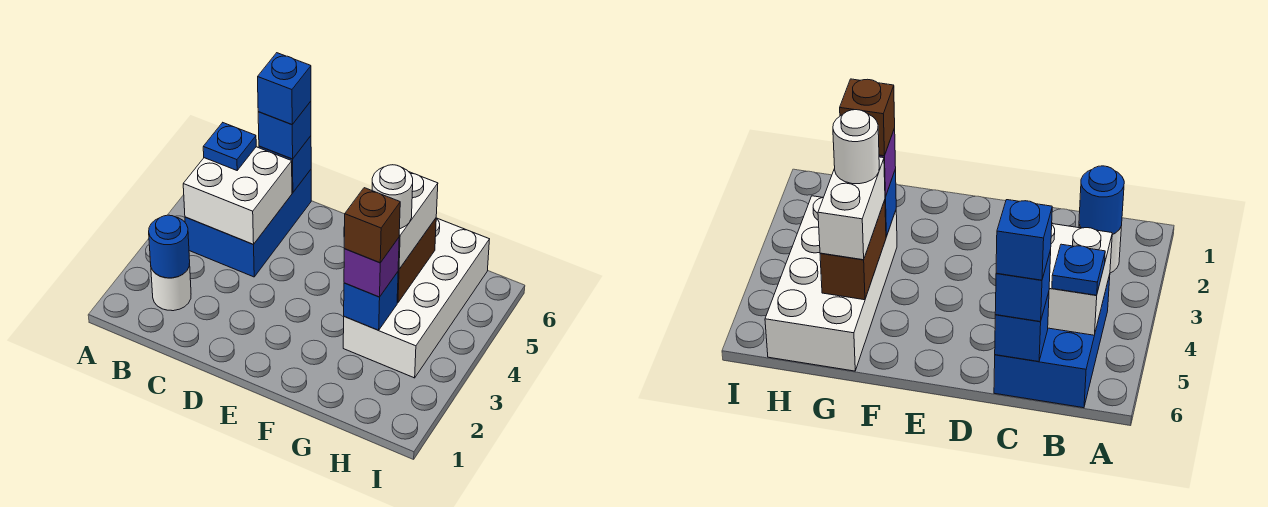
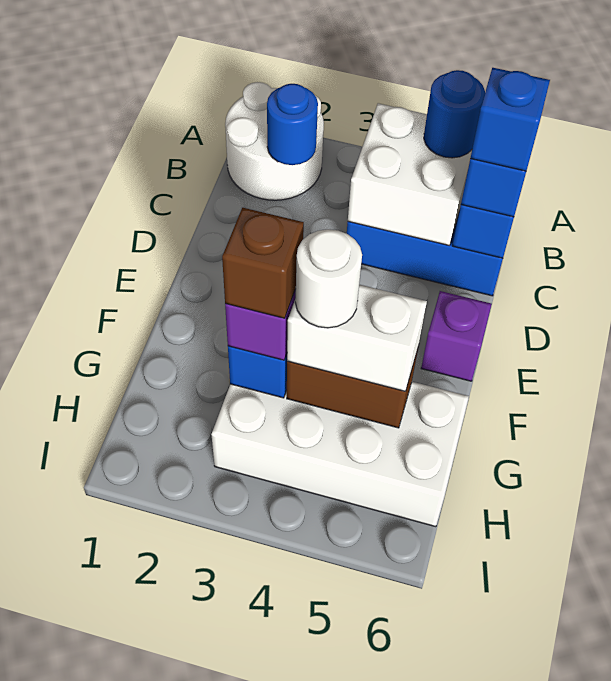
white round brick B2 level 1 -> white round brick A1:B2 level 1
blue plate B5 level 3 -> blue round brick B5 level 3
none -> purple brick E6 level 1

